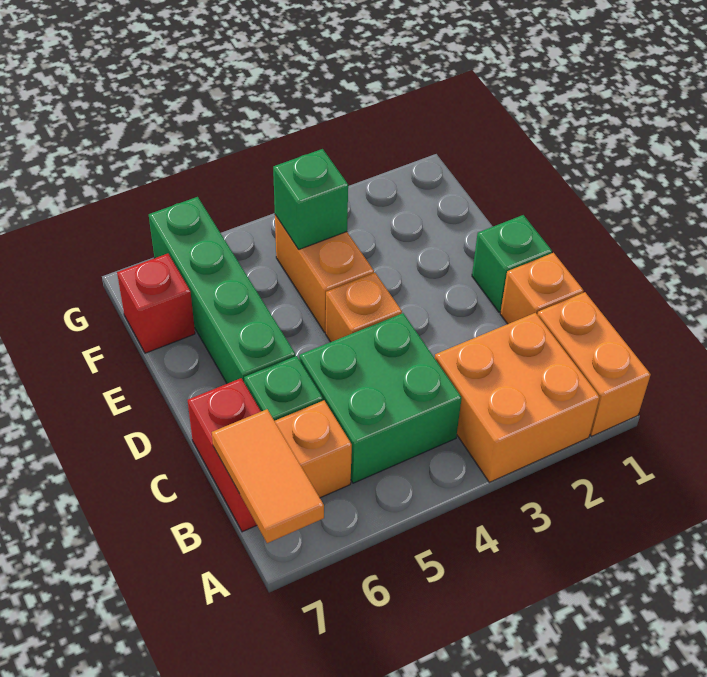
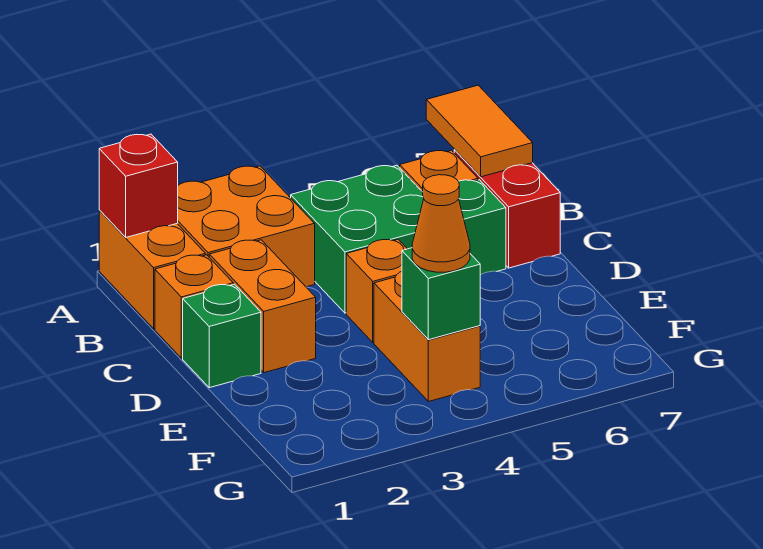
none -> orange brick C2:D2 level 1
green brick D6:G6 level 1 -> none
none -> orange cone F4 level 3
red brick F7 level 1 -> red brick A1 level 2

